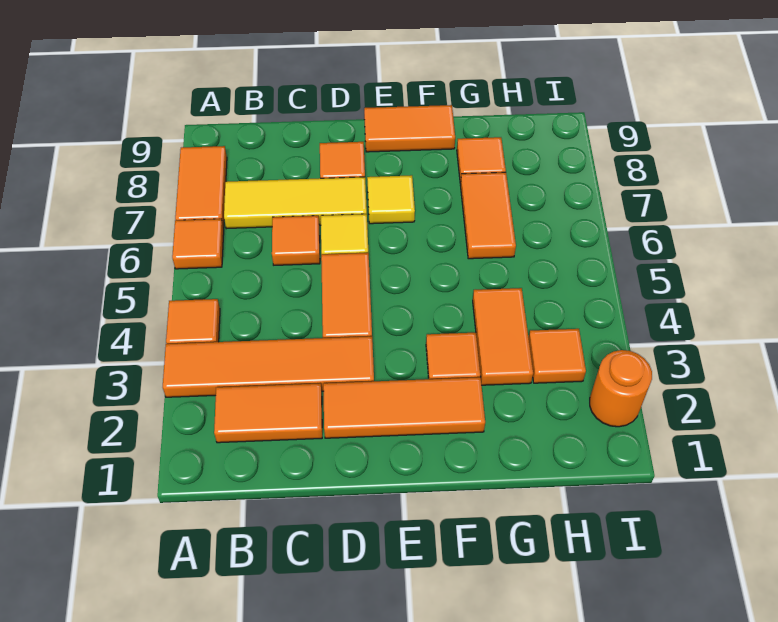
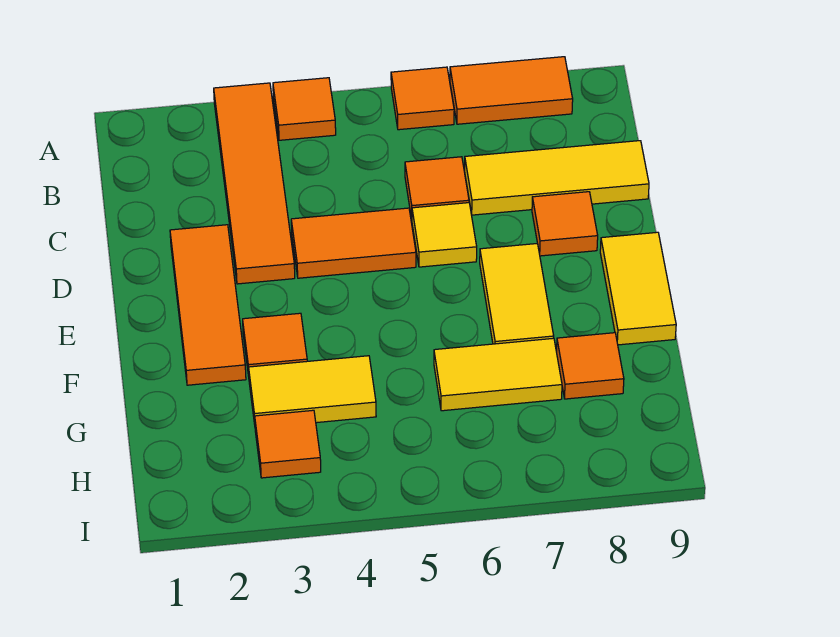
orange tile B2:C2 level 1 -> none
yellow tile B7:D7 level 1 -> yellow tile C7:C9 level 1
yellow tile E7 level 1 -> yellow tile E7:F7 level 1
orange tile E9:F9 level 1 -> yellow tile E9:F9 level 1
orange tile G3:G4 level 1 -> yellow tile G3:G4 level 1
orange tile G6:G7 level 1 -> yellow tile G6:G7 level 1
orange round brick I2 level 1 -> none

